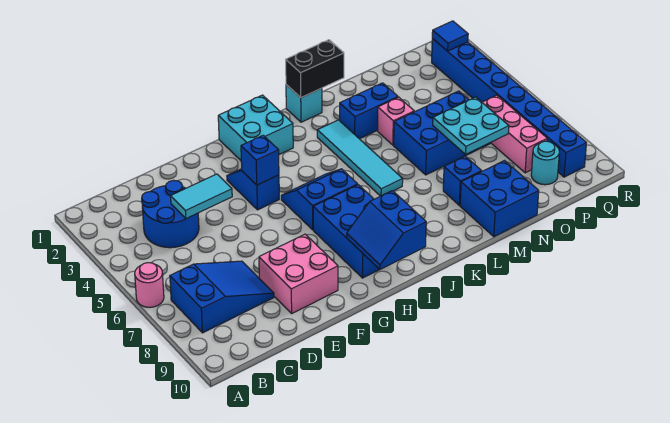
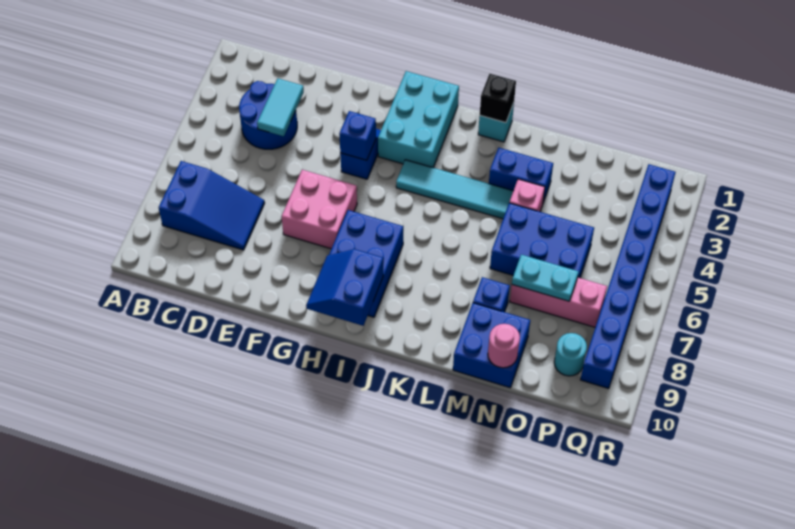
pink round brick A6 level 1 -> pink round brick N10 level 2
cyan tile D4:E4 level 2 -> cyan tile D3:D4 level 2
pink brick E8:F9 level 1 -> pink brick F6:G7 level 1
cyan brick H1:I2 level 1 -> cyan brick H1:I3 level 1
blue slope H5:I6 level 1 top 6 -> none
black brick K1:L1 level 2 -> black brick K1 level 2
cyan tile K3:K6 level 1 -> cyan tile I4:L4 level 1
cyan plate N6:O7 level 2 -> cyan plate N7:O7 level 2
pink brick P6:P8 level 1 -> pink brick N7:P7 level 1
blue tile Q2 level 2 -> none

